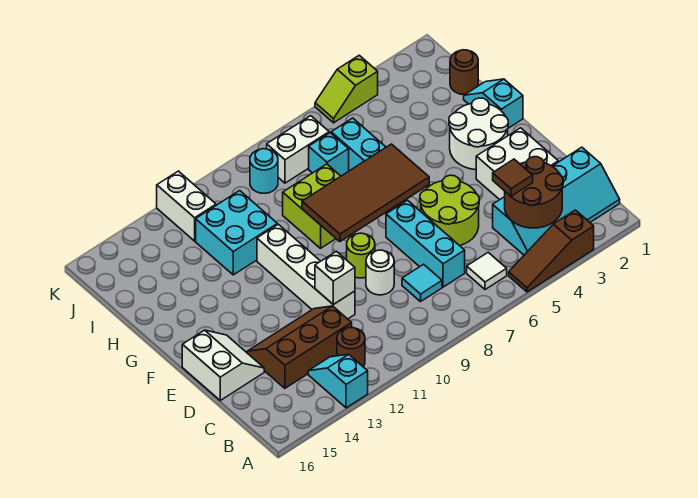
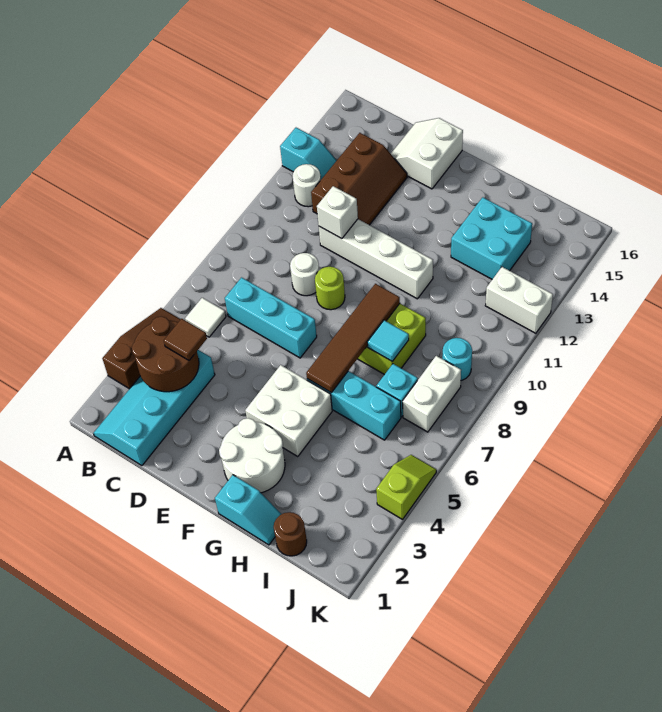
brown round brick B12 level 1 -> white round brick B12 level 1
cyan tile C8 level 1 -> cyan tile H8 level 2
white brick D2:E3 level 1 -> white brick F4:G5 level 1
lime round brick D5:E6 level 1 -> none
white slope D15:E16 level 1 top 16 -> white slope D15:E16 level 1 top E
brown tile F6:G9 level 2 -> brown tile G6:G9 level 2
cyan brick H11:I12 level 1 -> cyan brick H13:I14 level 1

